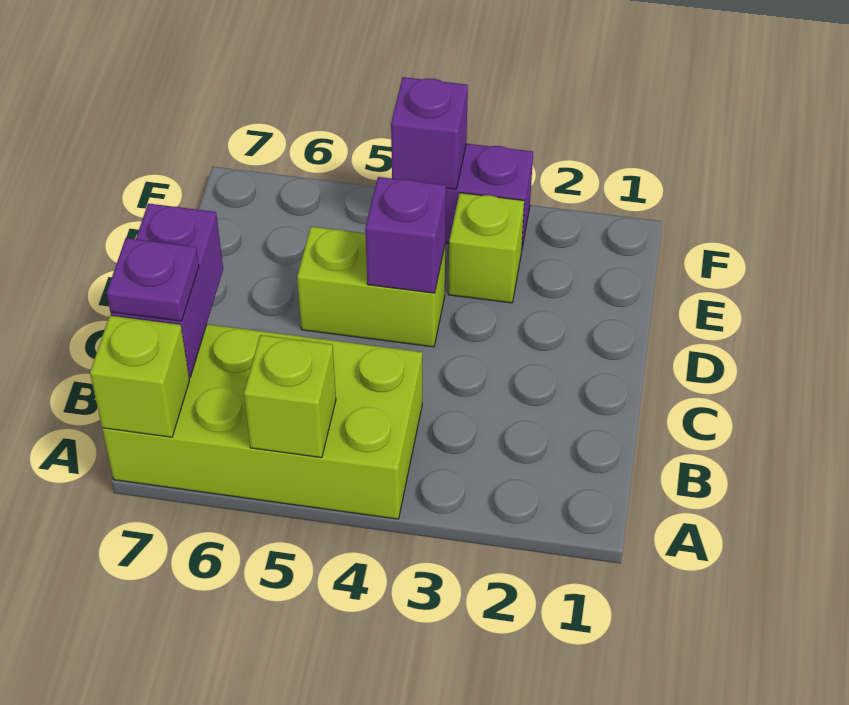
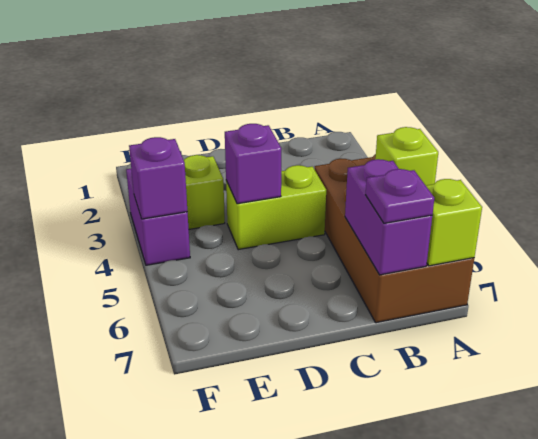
lime brick A4:B7 level 1 -> brown brick A4:B7 level 1
purple brick B7:C7 level 2 -> purple brick B6:B7 level 2
lime brick D4:D5 level 1 -> lime brick C4:D4 level 1

